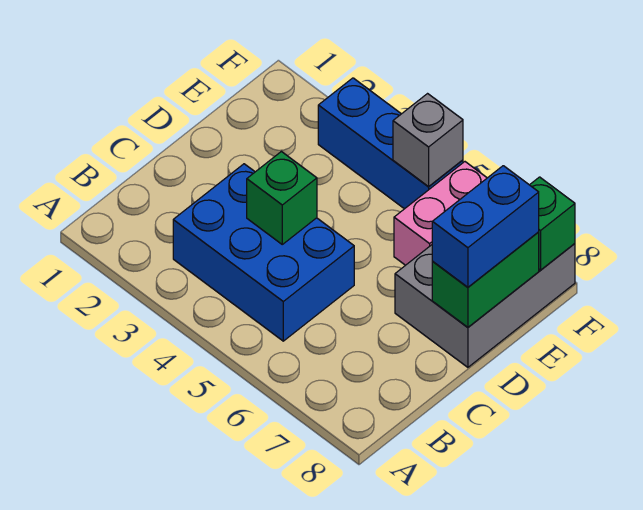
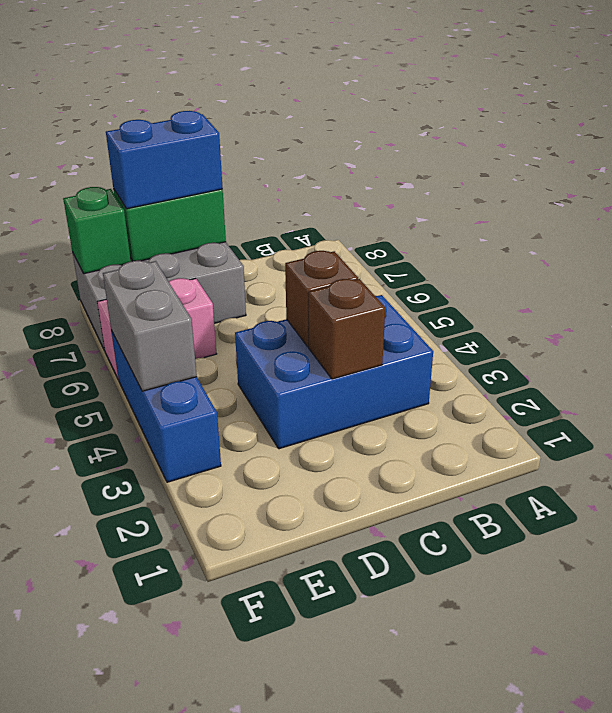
blue brick B3:C5 level 1 -> blue brick B3:D4 level 1
none -> brown brick C3 level 2
green brick C4 level 2 -> brown brick C4 level 2
grey brick F5 level 2 -> grey brick F4:F5 level 2

